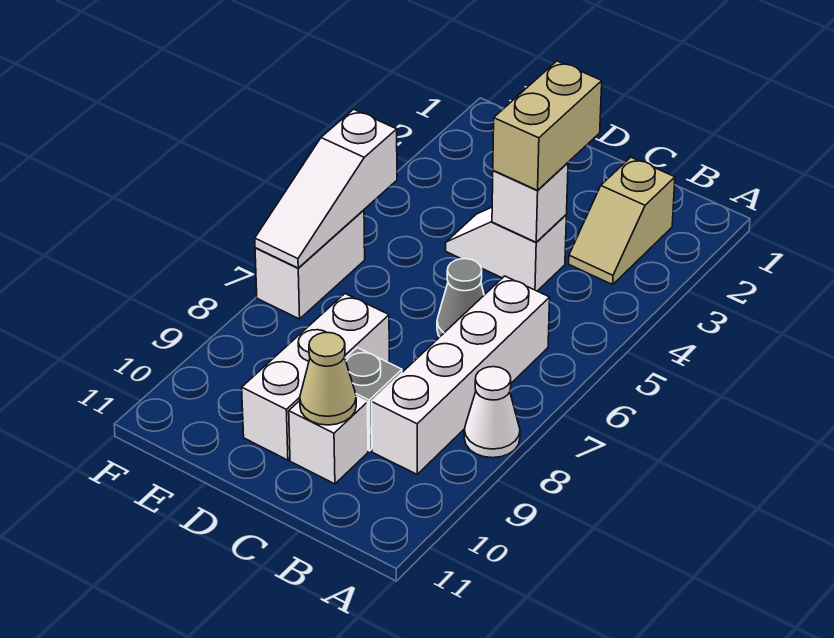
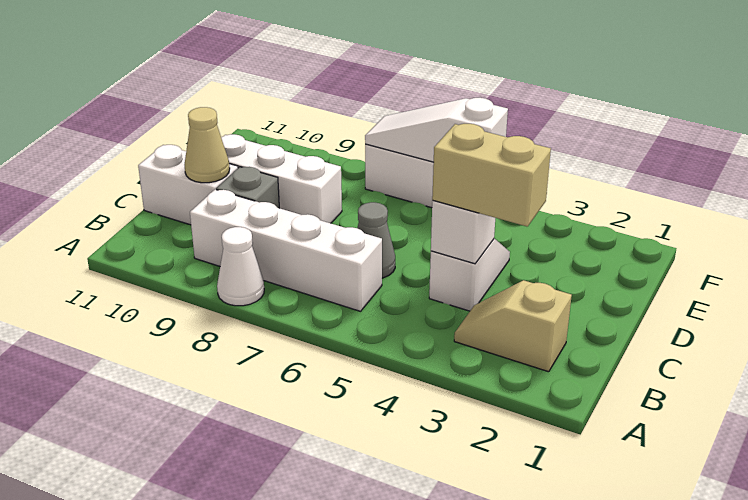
white brick C10 level 1 -> white brick C10:C11 level 1

